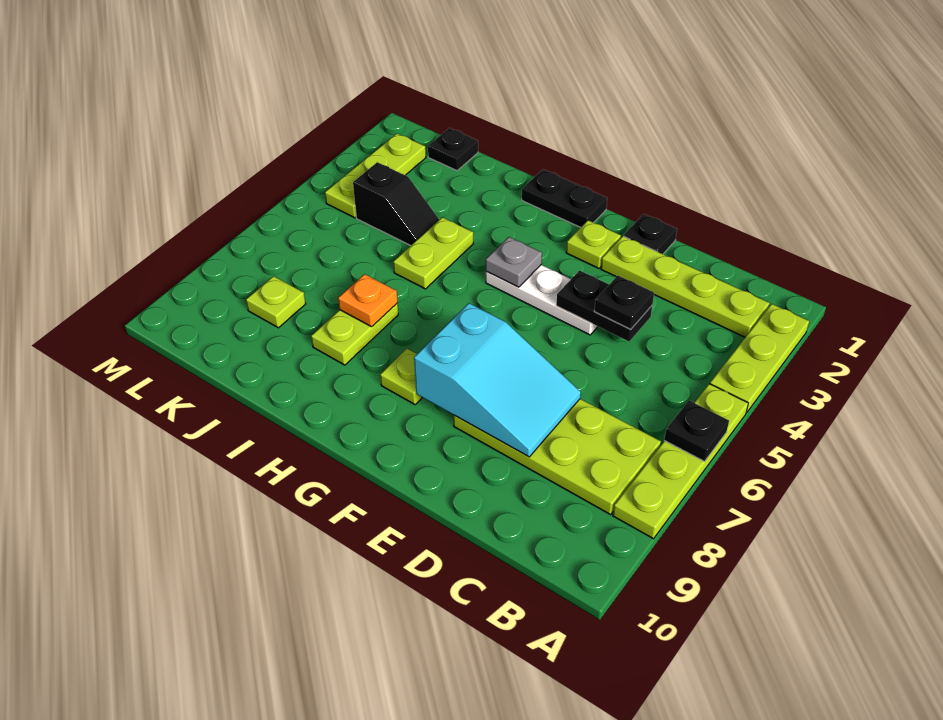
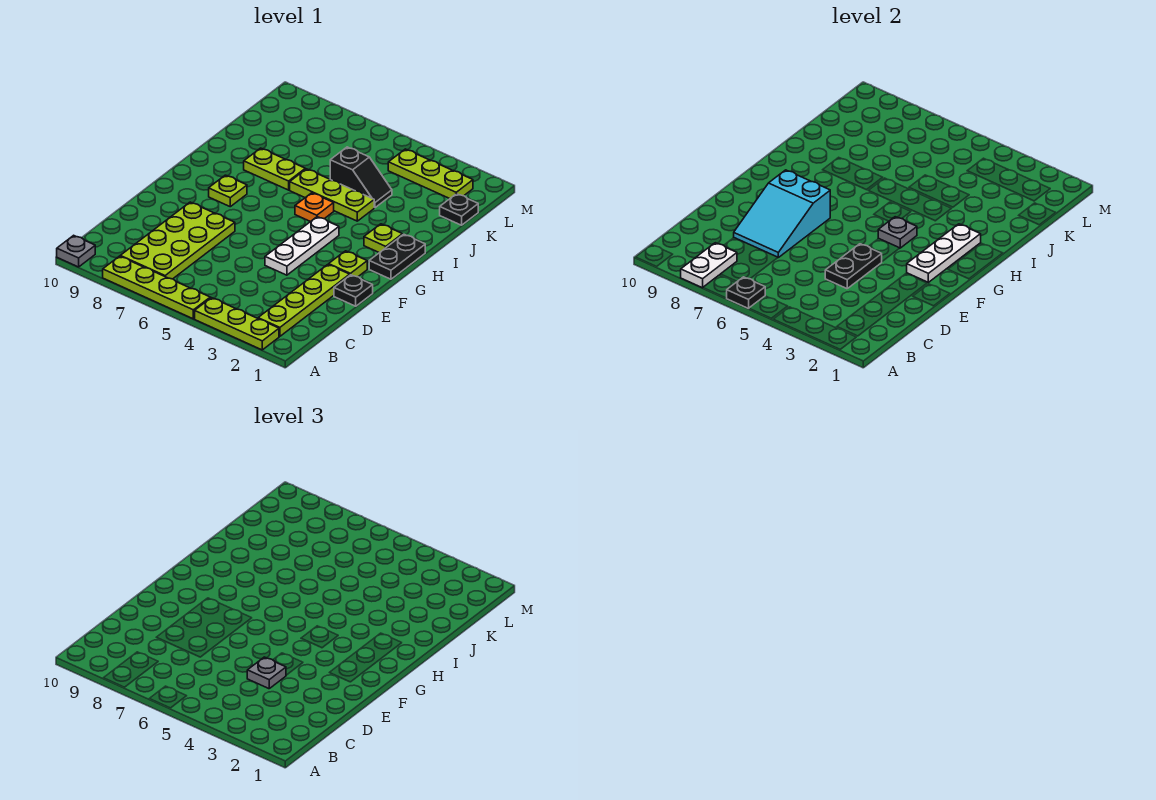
none -> white plate A8:B8 level 2
none -> grey plate A10 level 1
black plate D4 level 3 -> grey plate D4 level 3
none -> white plate F2:H2 level 2
lime plate I4:I5 level 1 -> lime plate I4:I6 level 1
orange plate I7 level 2 -> orange plate H5 level 1
black slope J4:K4 level 1 top K -> black slope J4:J5 level 1 top 5
lime plate K8 level 1 -> lime plate H2 level 1

